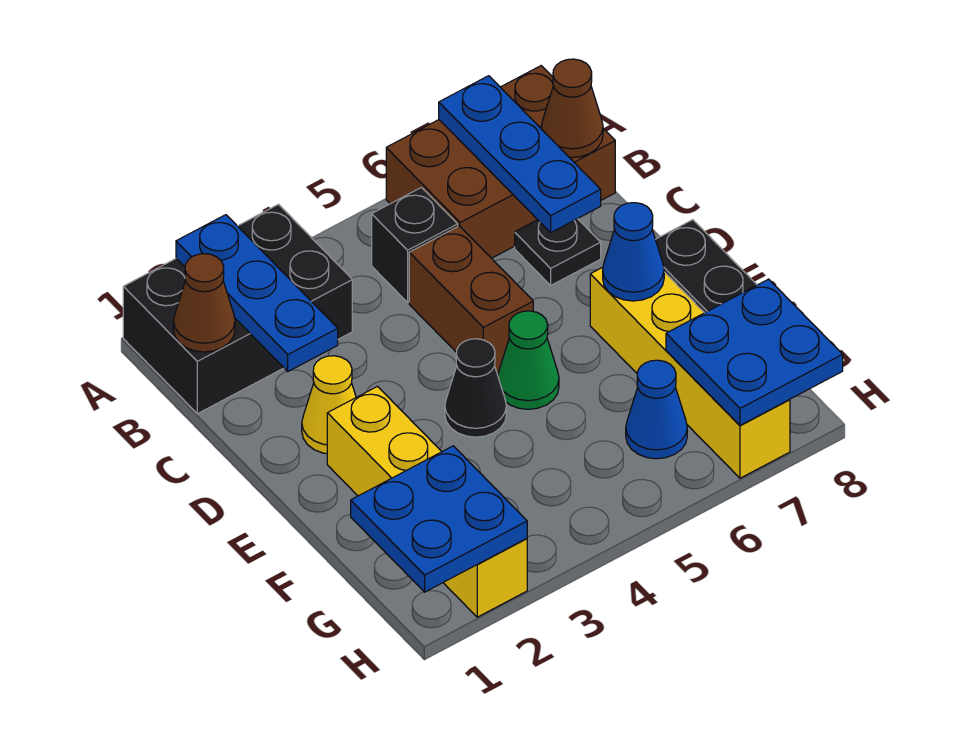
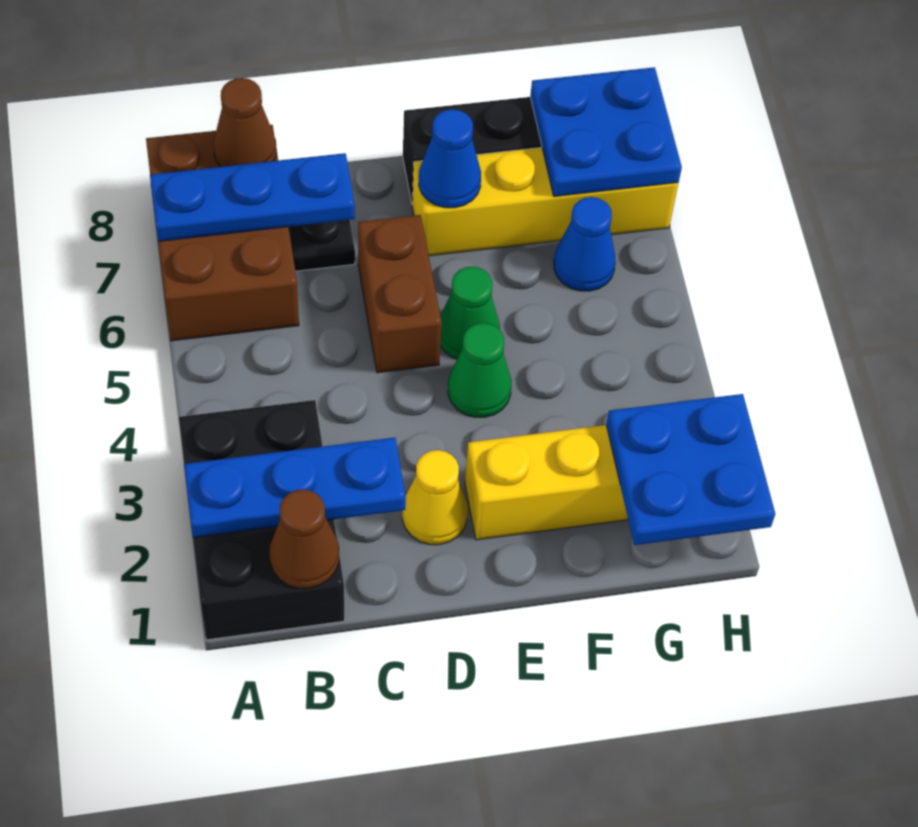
black brick B5 level 1 -> none
brown brick C5:D5 level 1 -> brown brick D5:D6 level 1
black cone E4 level 1 -> green cone E4 level 1

